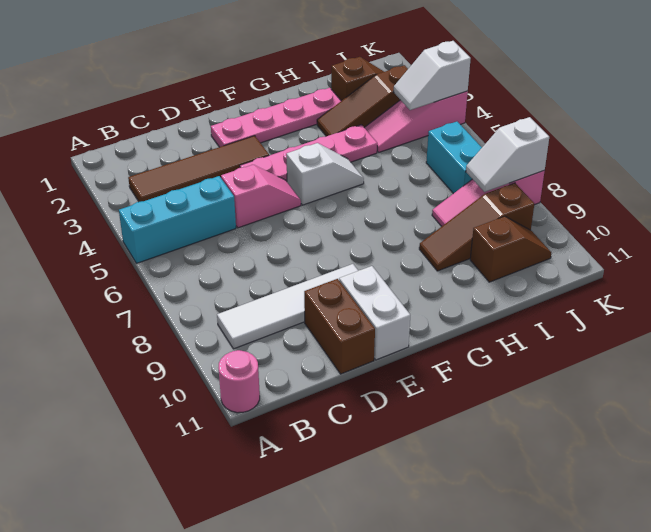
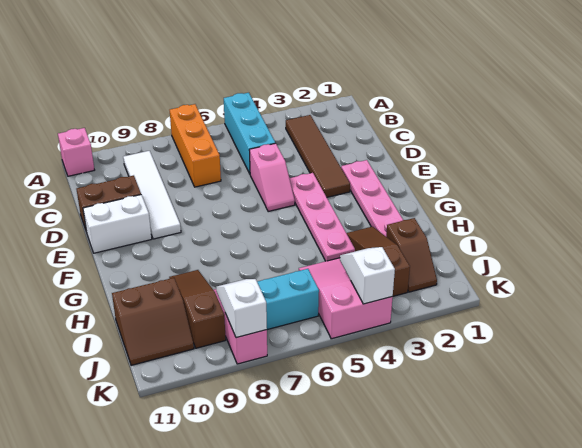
none -> orange brick A7:C7 level 1
pink round brick A11 level 1 -> pink brick A11 level 1
white slope F5:G5 level 1 top F -> none
pink slope I4:K4 level 1 top K -> pink slope I4:K5 level 1 top K
brown slope I10:J10 level 1 top I -> brown slope I10:J11 level 1 top I

